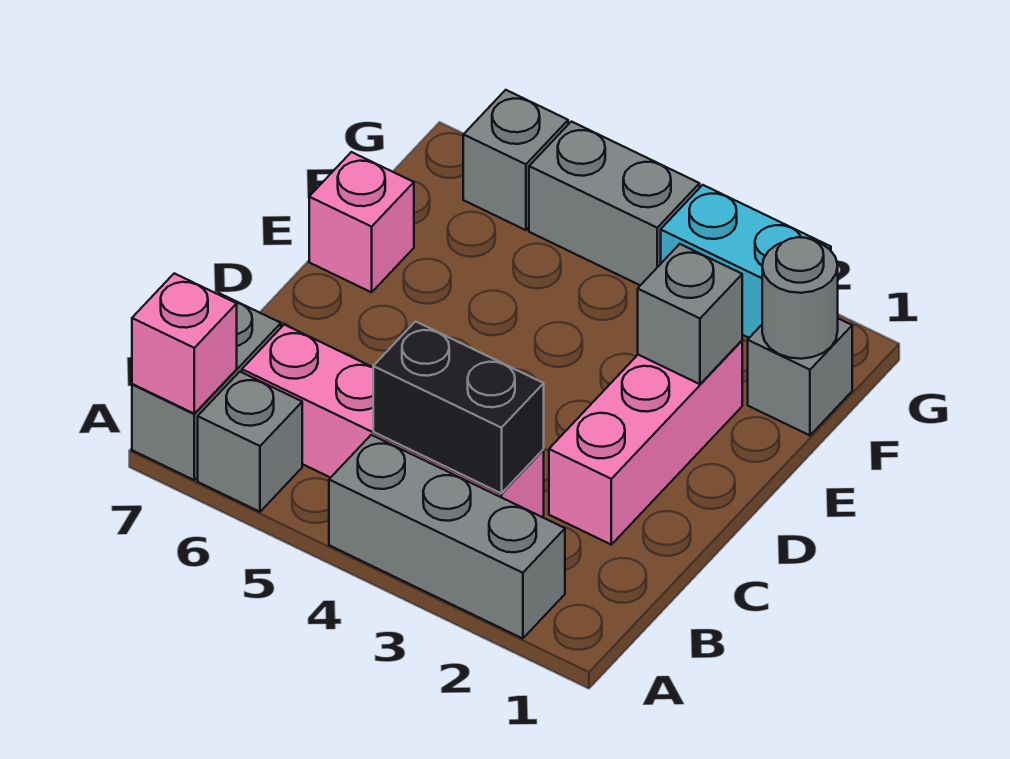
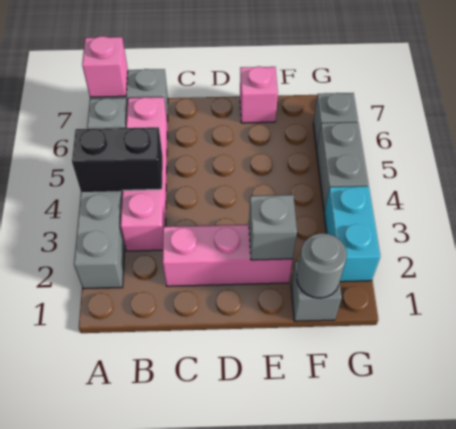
black brick B3:B4 level 2 -> black brick A4:B4 level 2

